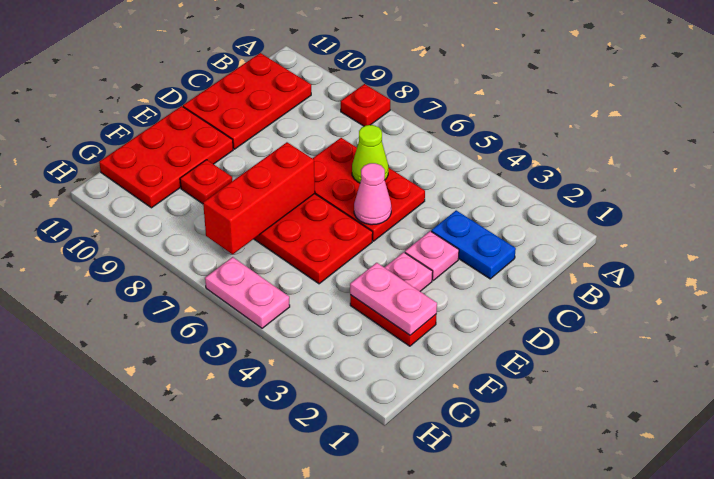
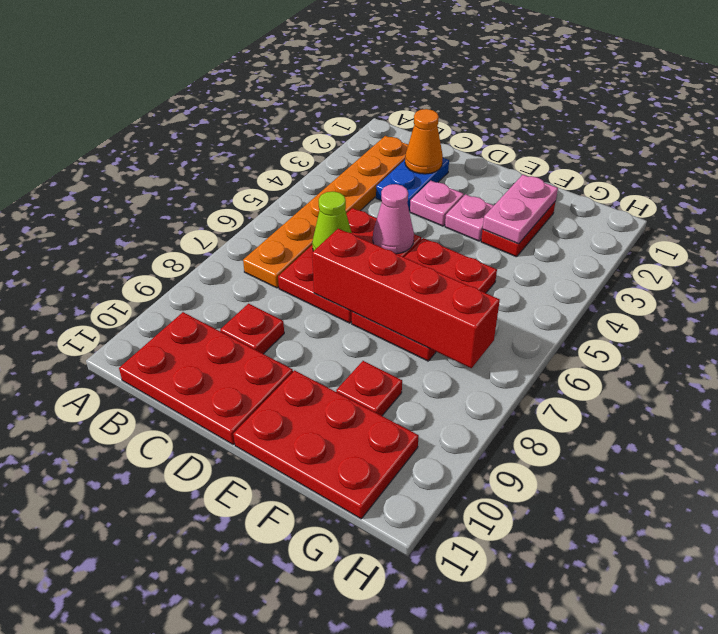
red plate A8 level 1 -> red plate C9 level 1
none -> orange plate B2:B7 level 1
none -> orange cone C2 level 2
red brick E7:G7 level 2 -> red brick D7:G7 level 2
pink plate H5:H6 level 1 -> none

